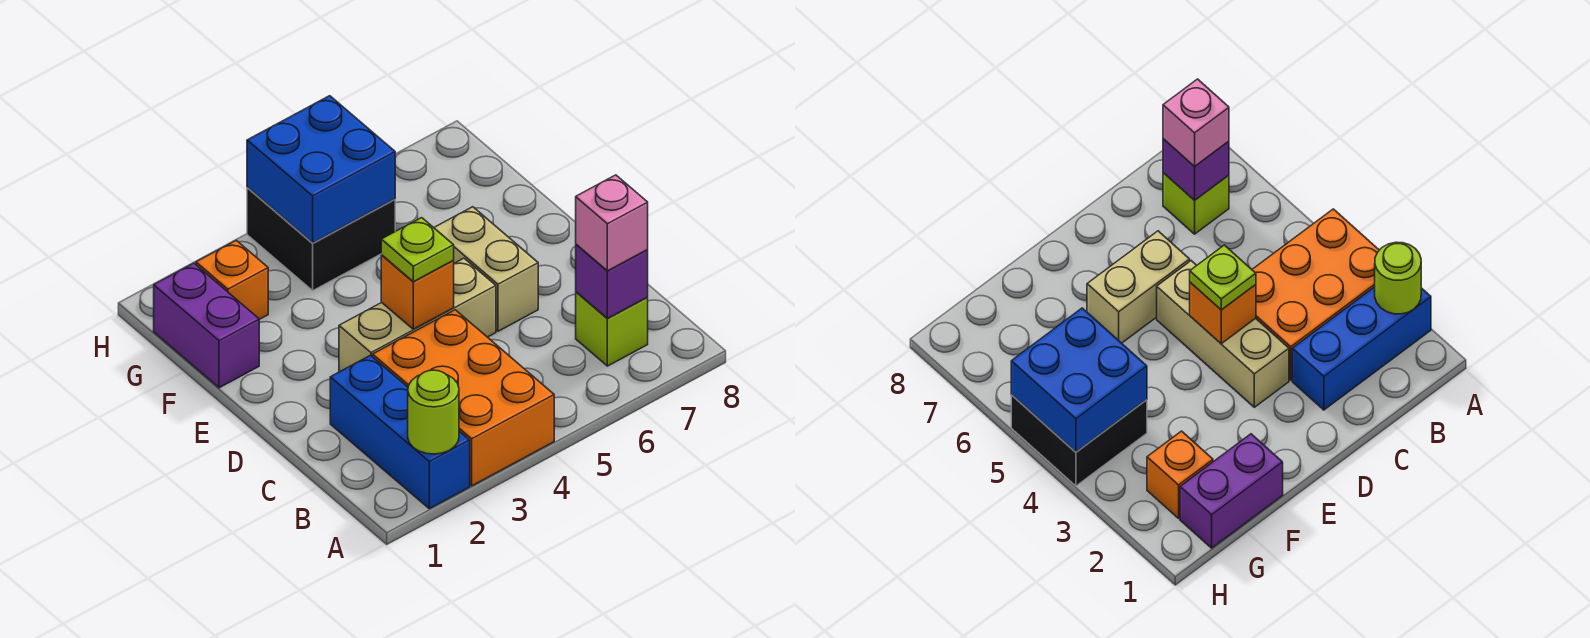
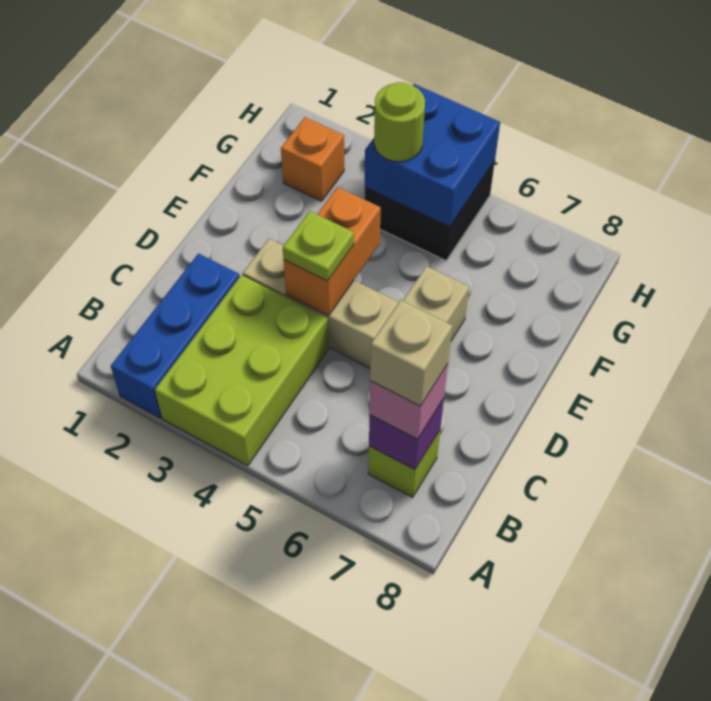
lime round brick A2 level 2 -> lime round brick G4 level 3
orange brick A3:C4 level 1 -> lime brick A3:C4 level 1
none -> tan brick B7 level 4
orange brick D4 level 2 -> orange brick D4:E4 level 2
purple brick F1:G1 level 1 -> none

